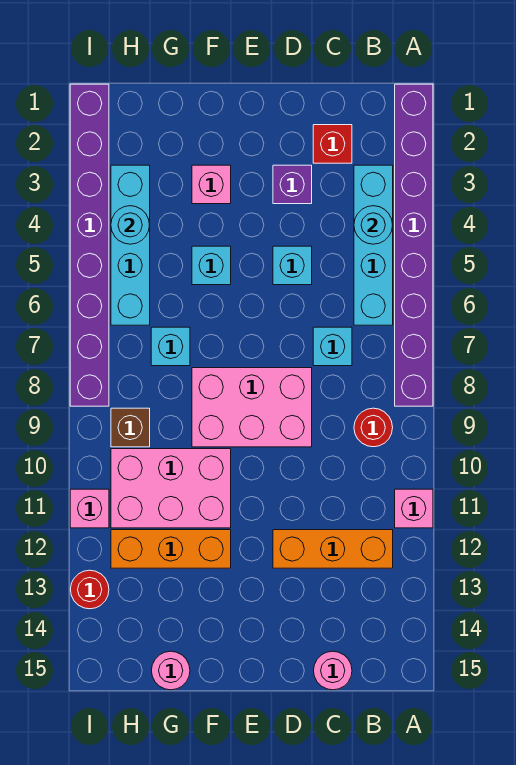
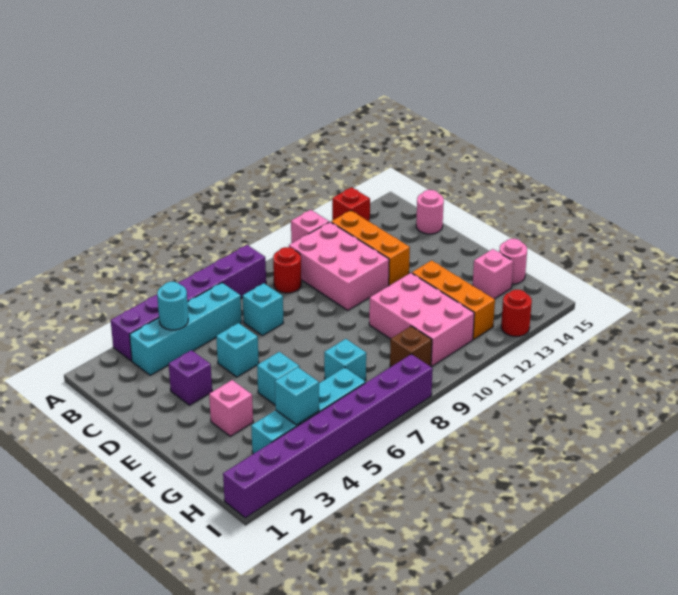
purple brick A1:A8 level 1 -> purple brick A3:A8 level 1
red brick C2 level 1 -> red brick A13 level 1
pink brick D8:F9 level 1 -> pink brick B10:D11 level 1
cyan round brick H4 level 2 -> cyan brick H4 level 2
pink brick I11 level 1 -> pink brick G14 level 1

